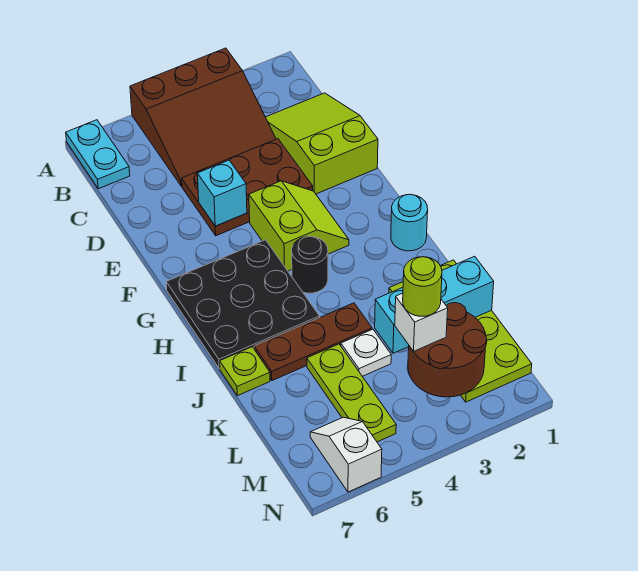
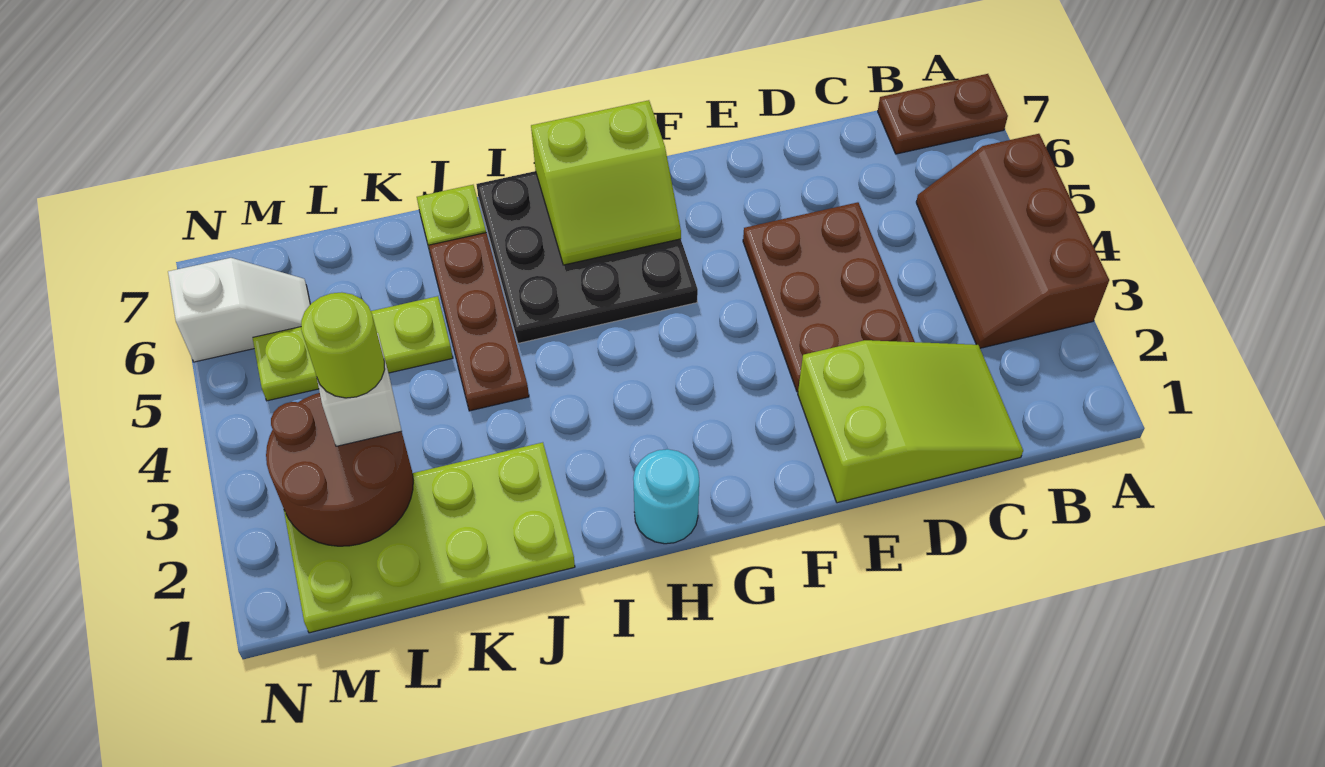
brown slope A3:C5 level 1 top A -> brown slope A3:B5 level 1 top A
cyan plate A7:B7 level 1 -> brown plate A7:B7 level 1
cyan brick E5 level 2 -> none
lime slope F3:G4 level 1 top 4 -> lime slope G6:H7 level 2 top 7
black round brick H4 level 1 -> none
cyan brick K1:K3 level 2 -> none
white plate K4 level 1 -> none

